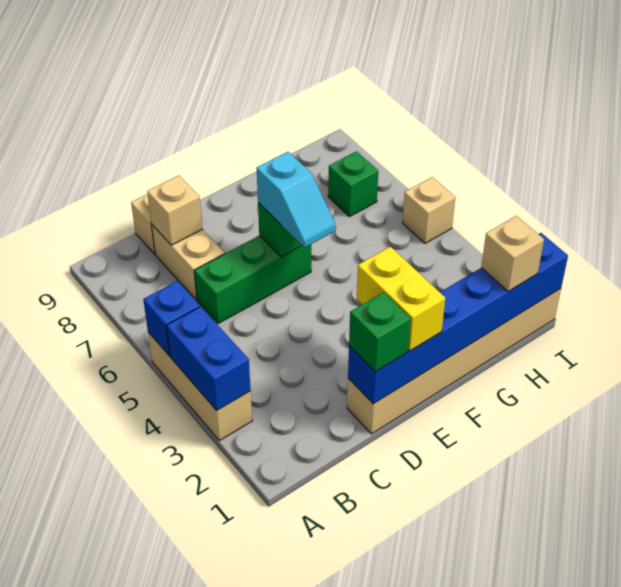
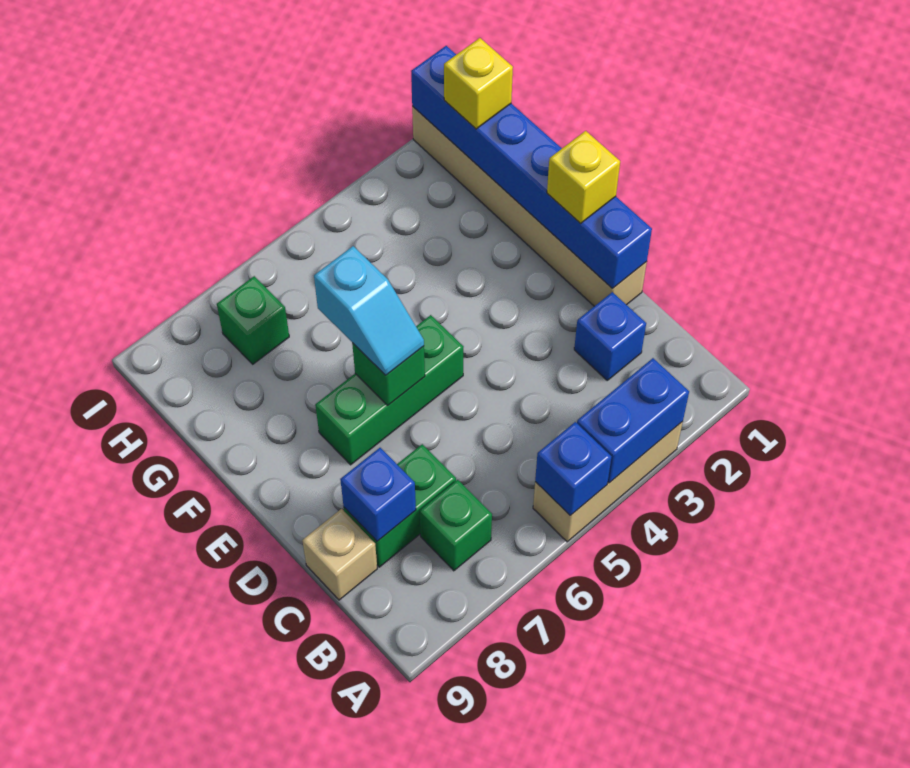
none -> blue brick C2 level 1
green brick C6:E6 level 1 -> green brick E5:E7 level 1
tan brick C7:C8 level 1 -> green brick C7:C8 level 1
tan brick C8 level 2 -> blue brick C8 level 2
green brick D1 level 3 -> green brick B7 level 1
yellow brick E1:E2 level 3 -> yellow brick E1 level 3
cyan slope E5:E6 level 3 top 6 -> cyan slope E6:F6 level 3 top F
tan brick H1 level 3 -> yellow brick H1 level 3
tan brick I5 level 1 -> none

